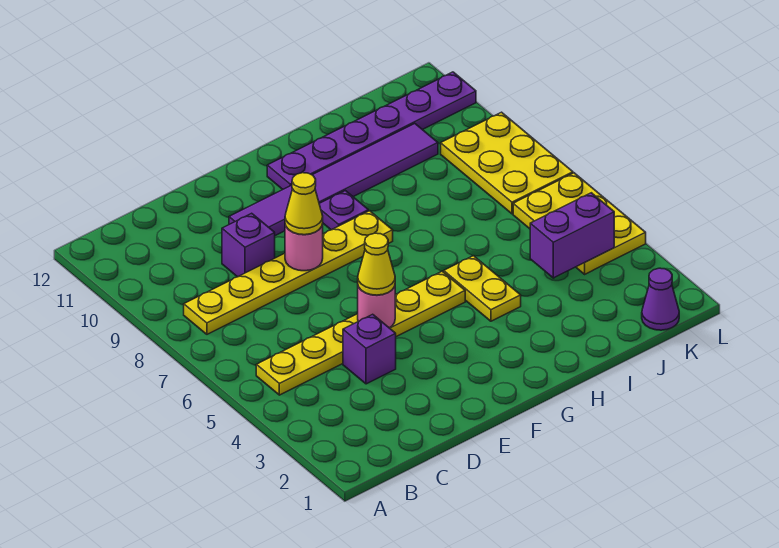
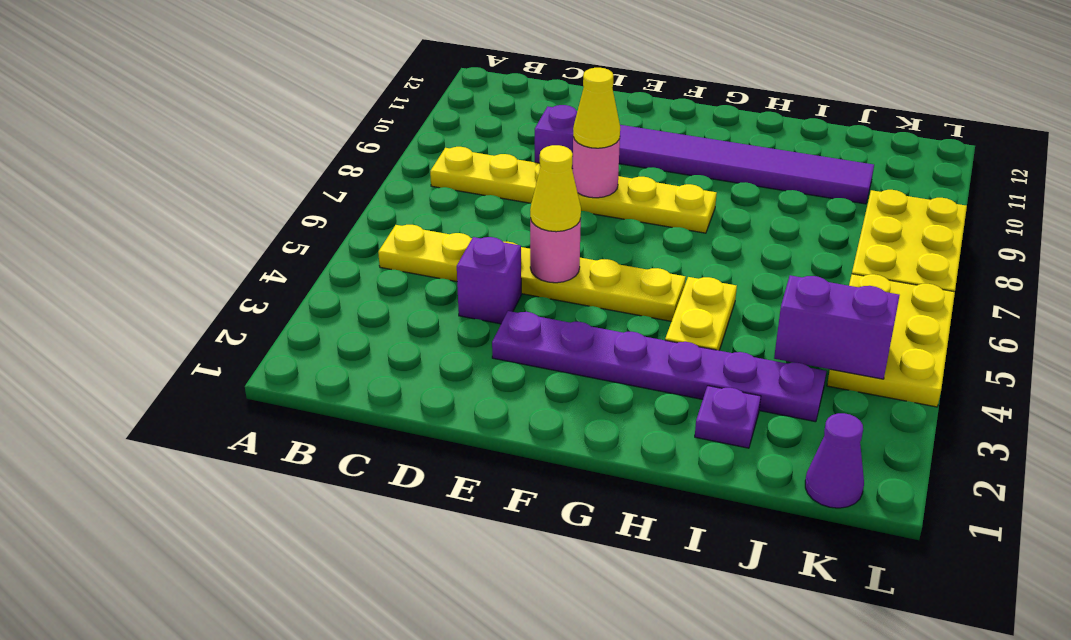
purple plate G9 level 1 -> purple plate I2 level 1
purple plate G11:L11 level 1 -> purple plate E3:J3 level 1

